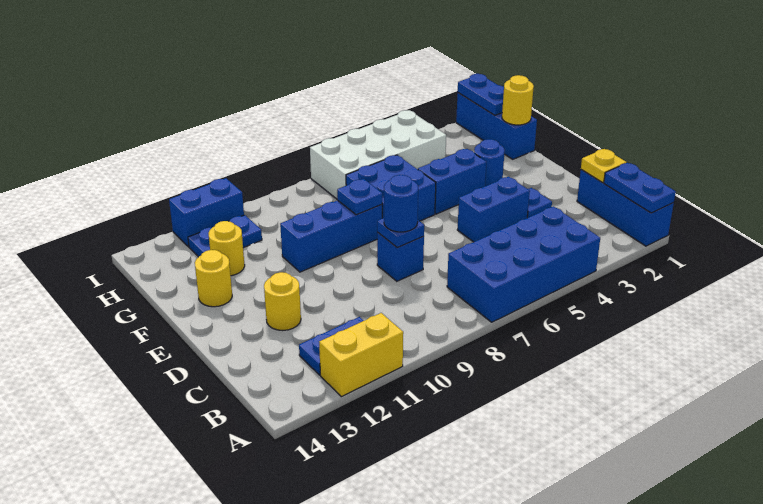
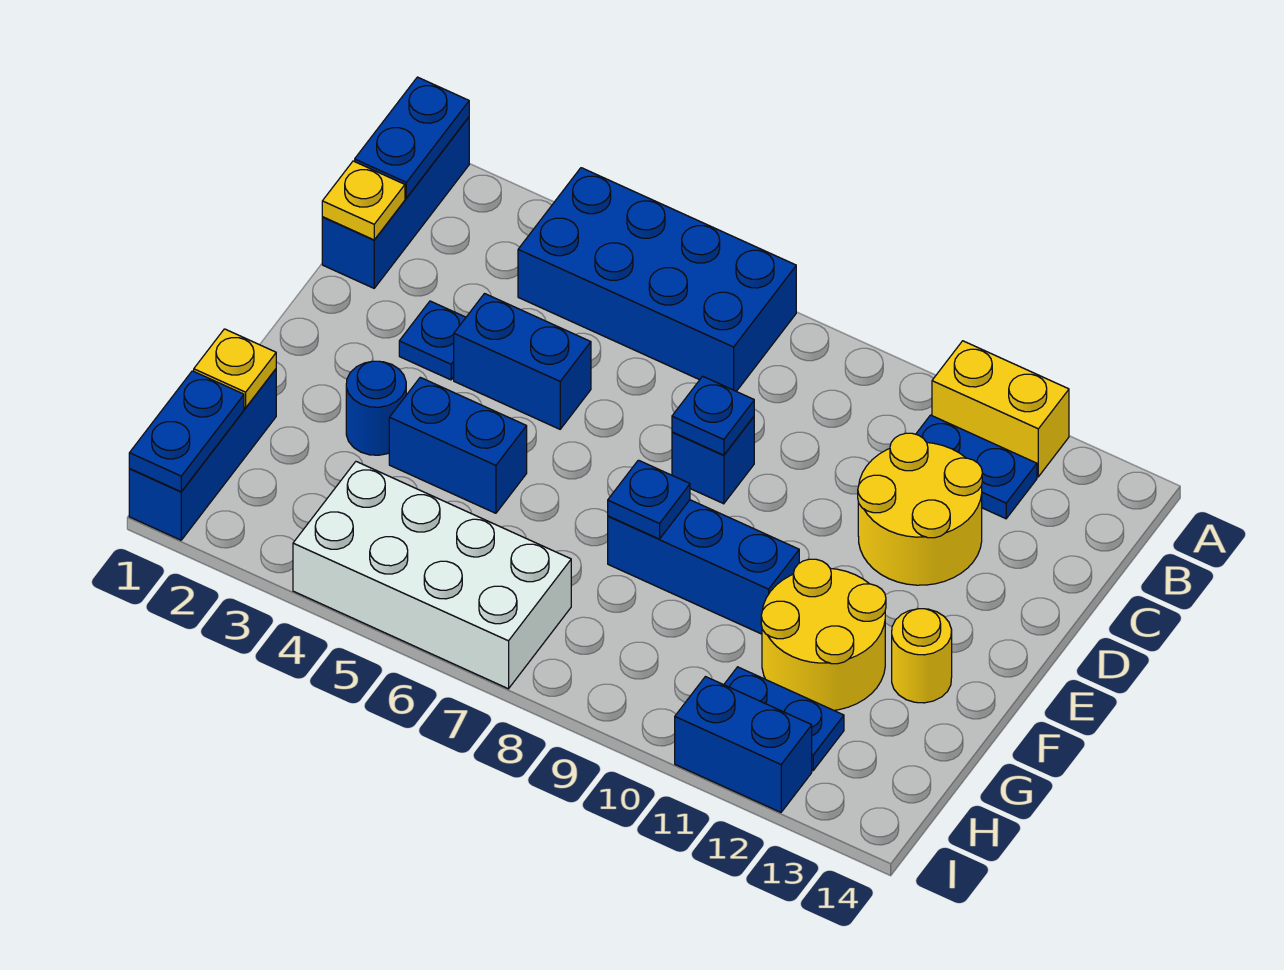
blue round brick D8 level 3 -> none
yellow round brick D12 level 1 -> yellow round brick C11:D12 level 1
blue brick F6:G7 level 1 -> none
yellow round brick G1 level 2 -> yellow plate G1 level 2
yellow round brick G12 level 1 -> yellow round brick F11:G12 level 1

